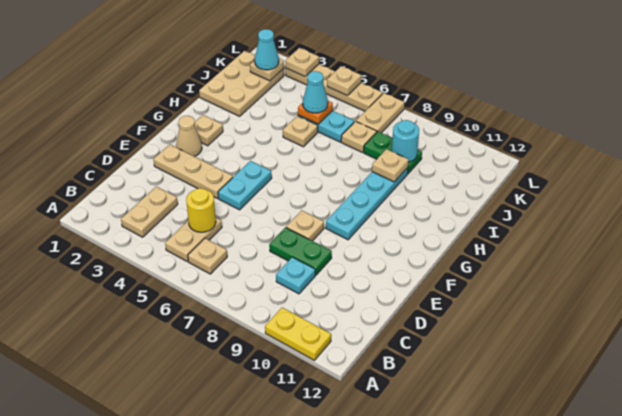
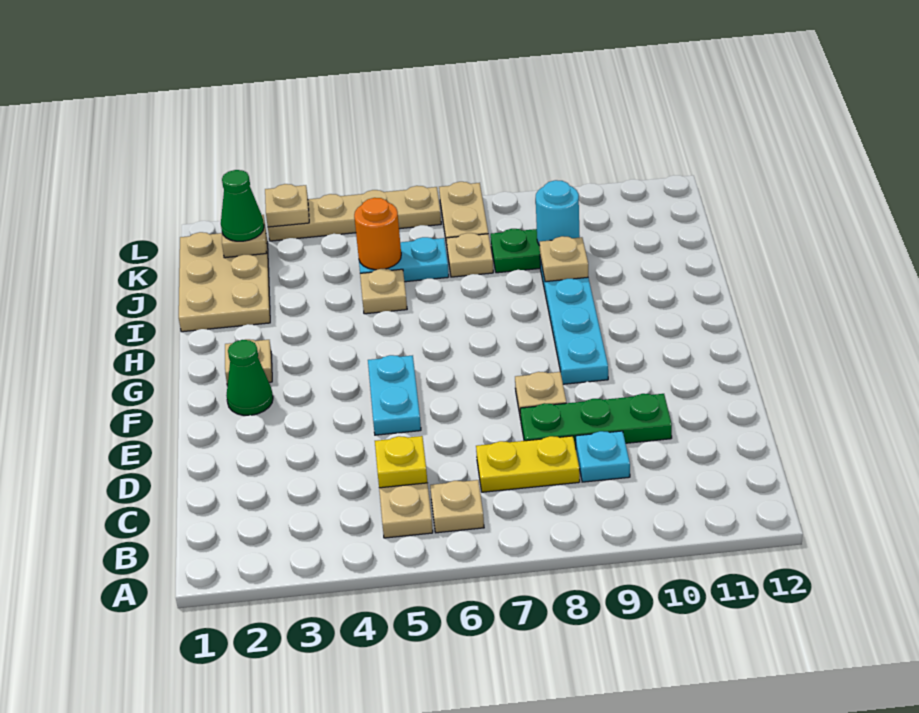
yellow plate A10:A11 level 1 -> yellow plate C7:C8 level 1
tan plate B3:C3 level 1 -> none
yellow round brick C5 level 2 -> yellow plate C5 level 2
green plate D8:D9 level 1 -> green plate D8:D10 level 1
tan plate E2:E4 level 1 -> none
tan cone F2 level 1 -> green cone F2 level 1
orange plate J5 level 2 -> orange round brick J5 level 2
cyan cone J5 level 3 -> none
cyan cone K2 level 3 -> green cone K2 level 3
tan plate L5 level 2 -> none

